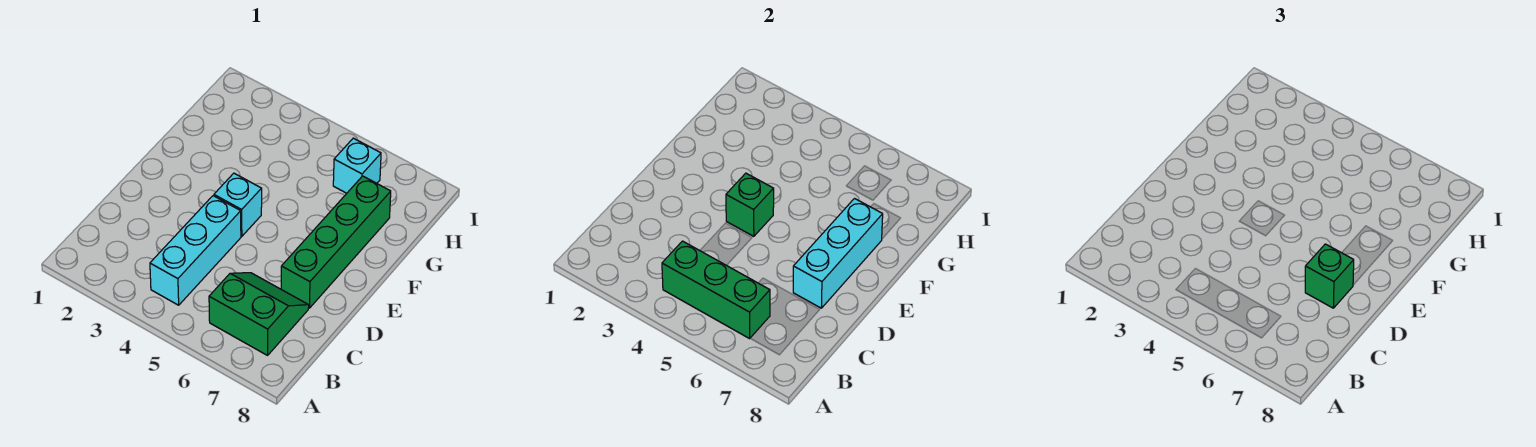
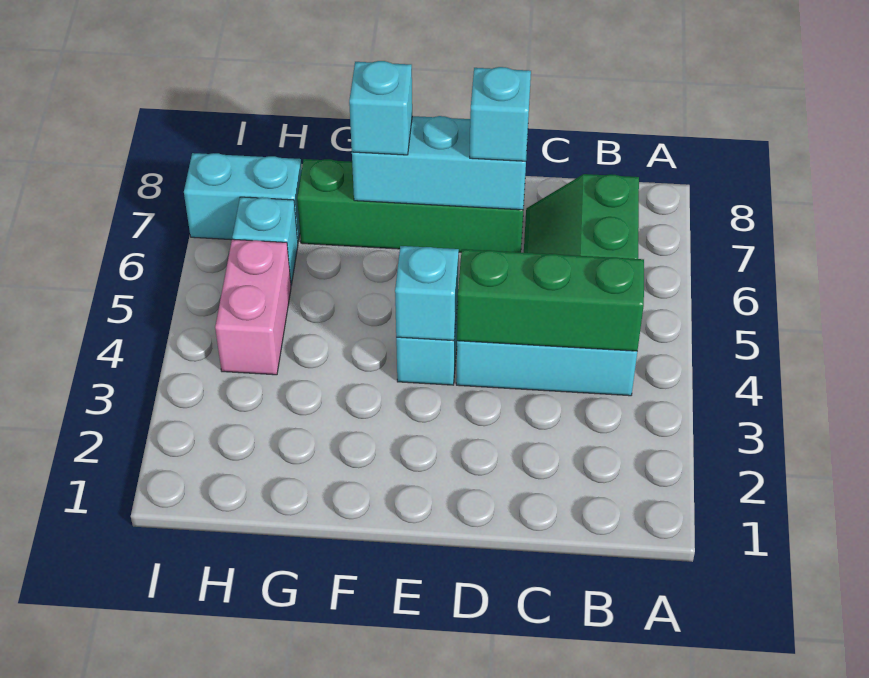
green brick B4:B6 level 2 -> green brick B4:D4 level 2
green brick D7 level 3 -> cyan brick D7 level 3
green brick E4 level 2 -> cyan brick E4 level 2
none -> cyan brick F7 level 3
none -> pink brick H4:H5 level 1
none -> cyan brick H7:I7 level 1

